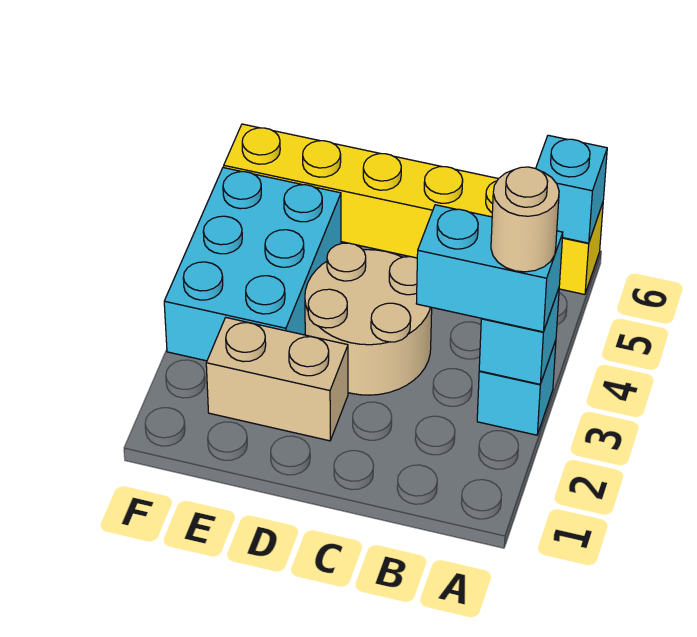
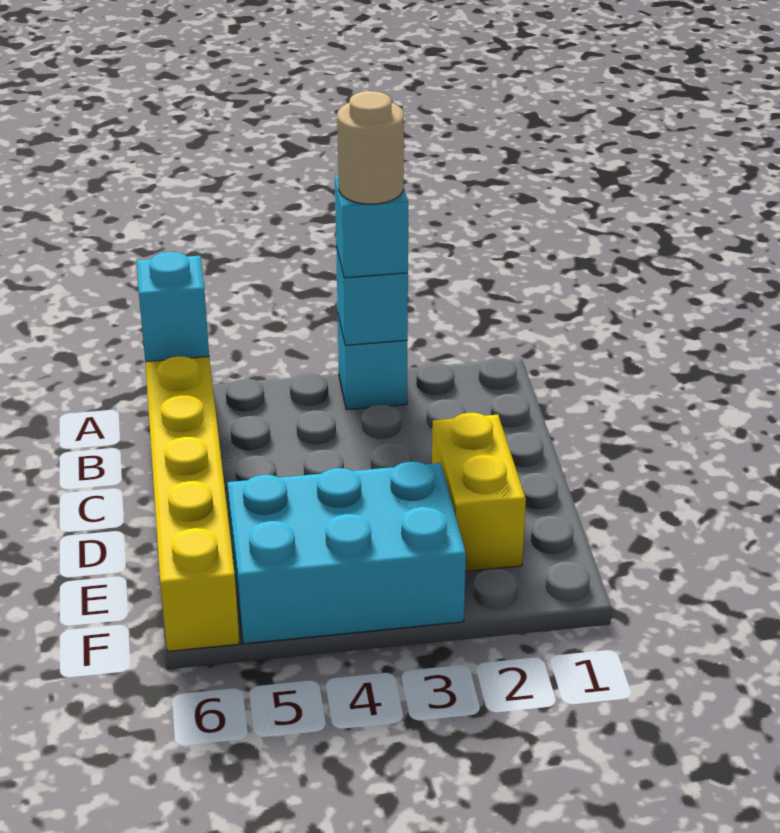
cyan brick A3:B3 level 3 -> cyan brick A3 level 3
tan round brick C3:D4 level 1 -> none
tan brick D2:E2 level 1 -> yellow brick D2:E2 level 1

